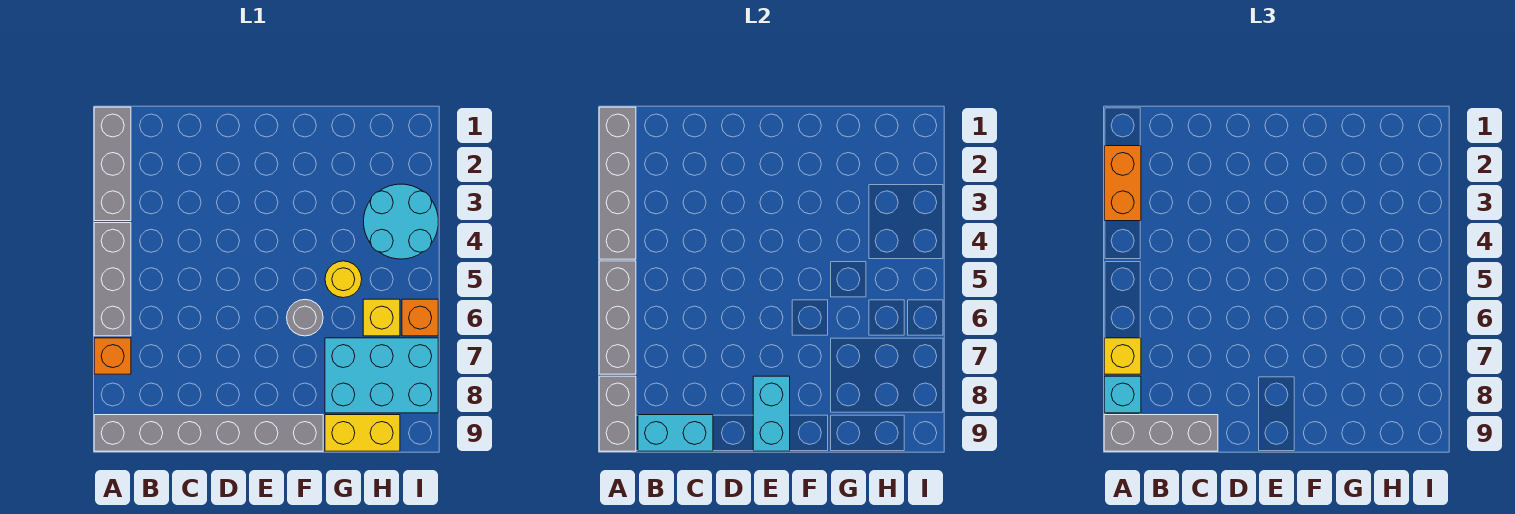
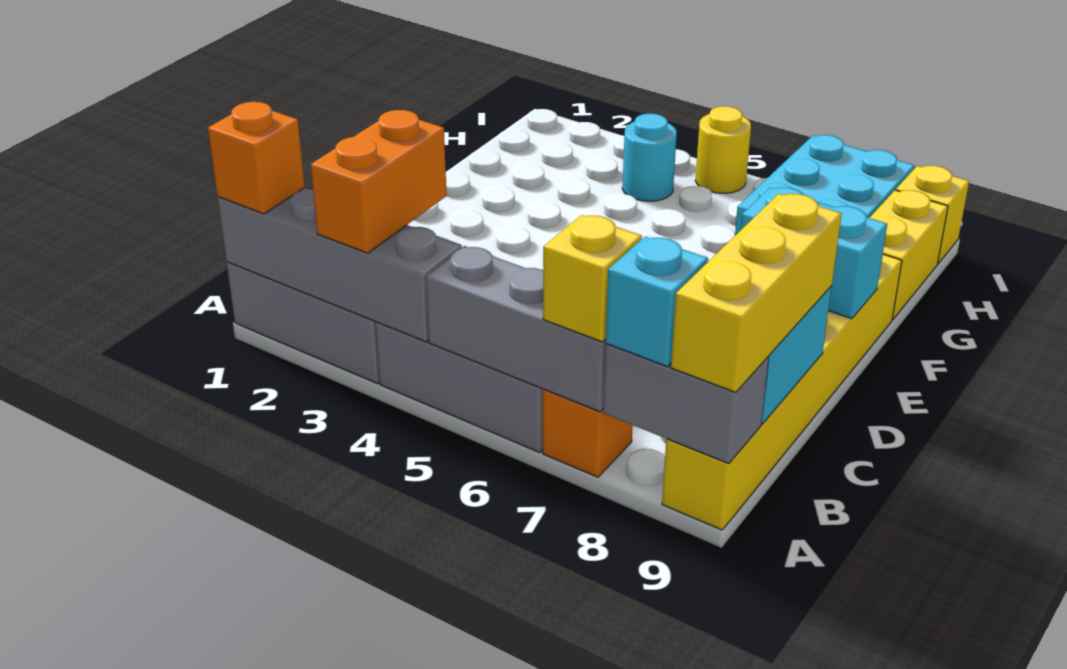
orange brick A2:A3 level 3 -> orange brick A3:B3 level 3
grey brick A9:F9 level 1 -> yellow brick A9:F9 level 1
grey brick A9:C9 level 3 -> yellow brick A9:C9 level 3
grey round brick F6 level 1 -> none
yellow round brick G5 level 1 -> yellow round brick I5 level 1
cyan round brick H3:I4 level 1 -> cyan round brick H4 level 1
yellow brick H6 level 1 -> yellow brick I9 level 1
orange brick I6 level 1 -> orange brick A1 level 3

